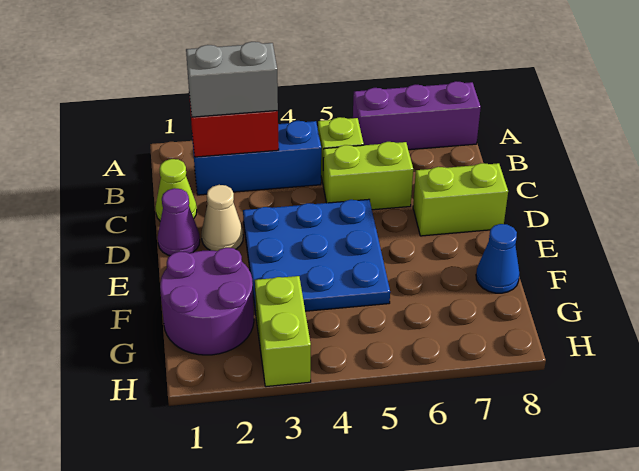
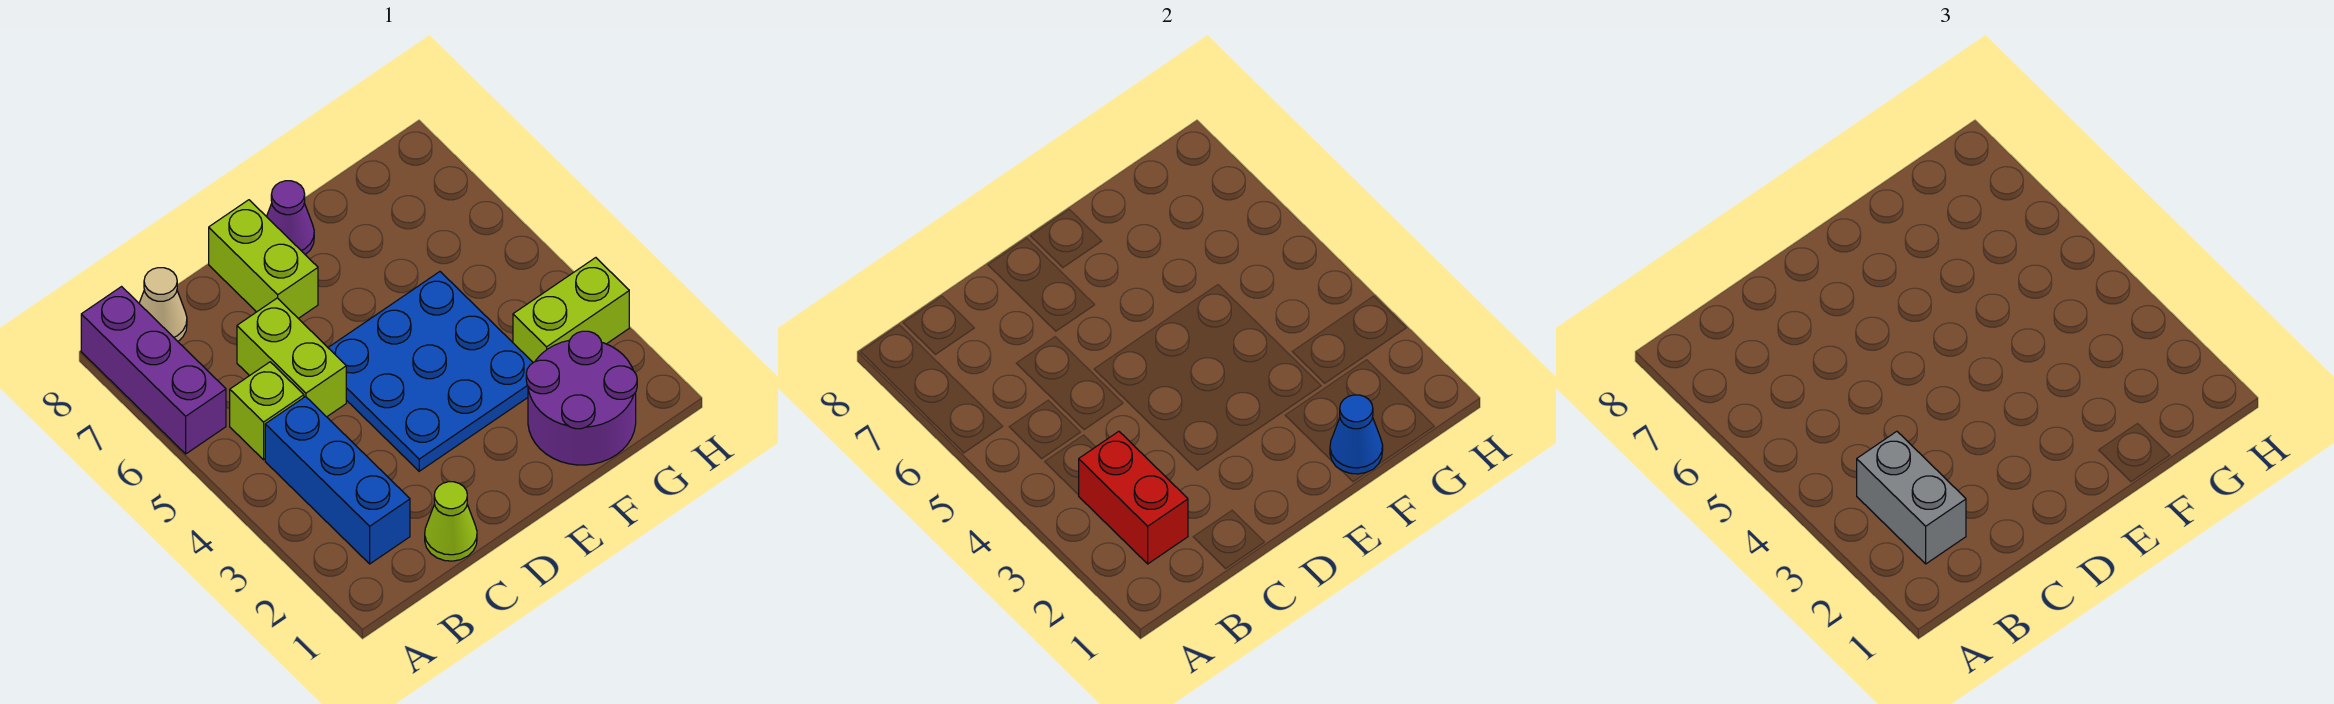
purple cone D1 level 1 -> purple cone E8 level 1
tan cone D2 level 1 -> tan cone B8 level 1
blue cone F8 level 1 -> blue cone F1 level 2

